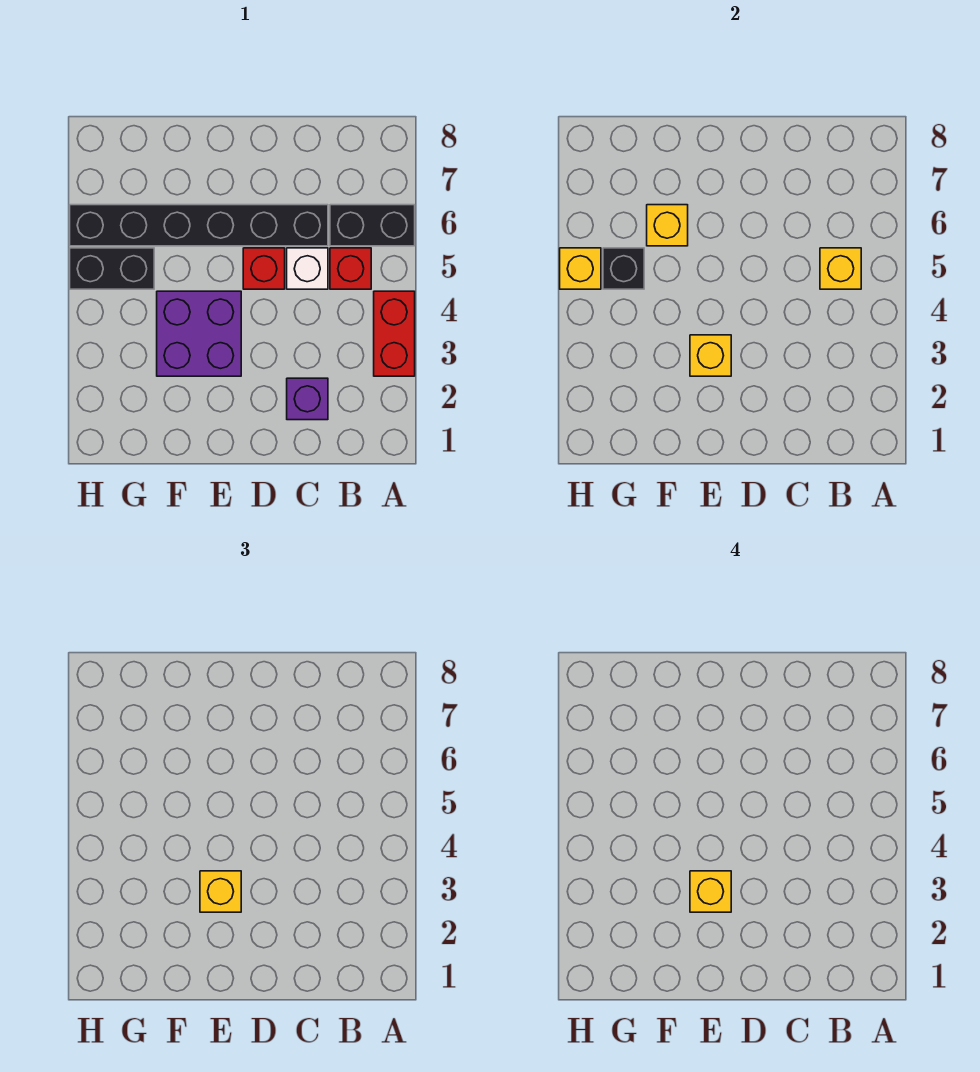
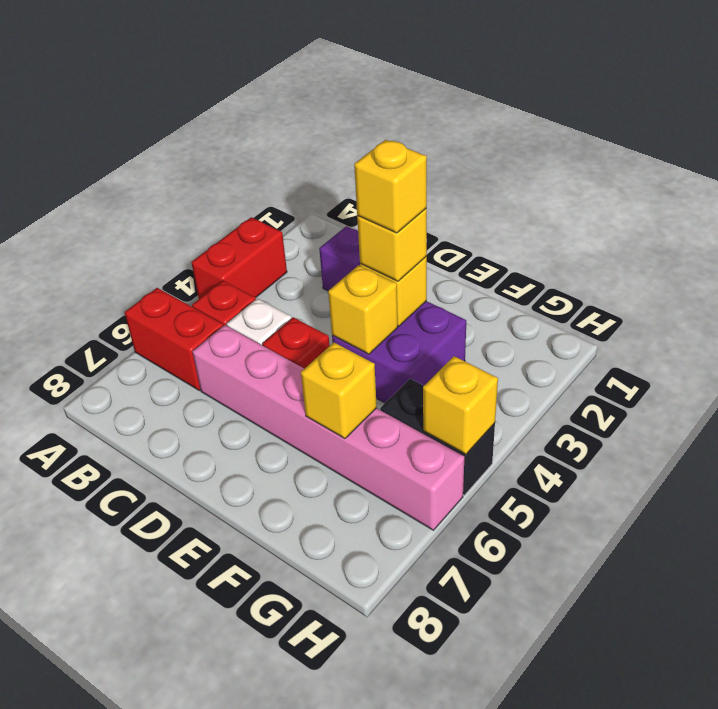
black brick A6:B6 level 1 -> red brick A6:B6 level 1
yellow brick B5 level 2 -> yellow brick E4 level 2
black brick C6:H6 level 1 -> pink brick C6:H6 level 1
black brick G5 level 2 -> none

